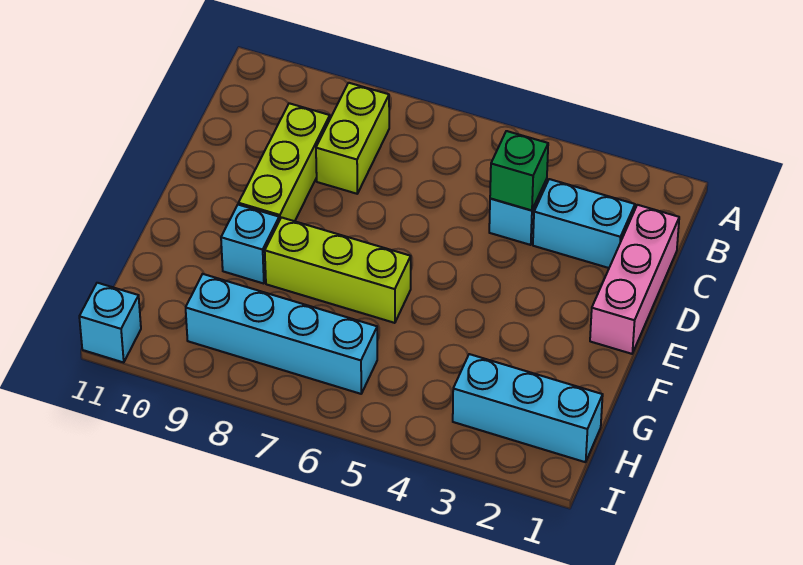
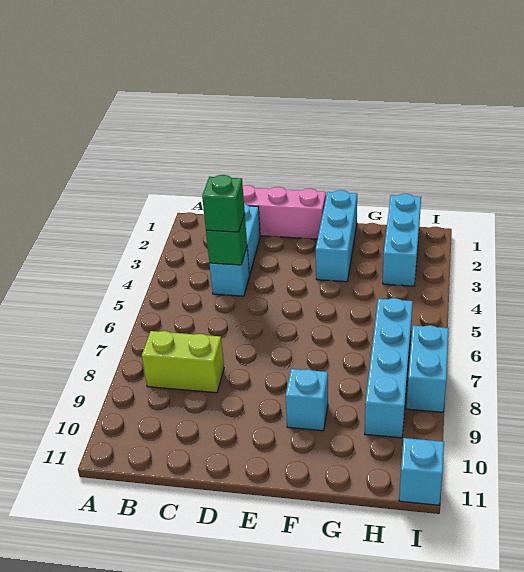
none -> green brick C4 level 3
lime brick C9:E9 level 1 -> none
none -> cyan brick F1:F3 level 1
lime brick F6:F8 level 1 -> none
none -> cyan brick I7:I8 level 1

